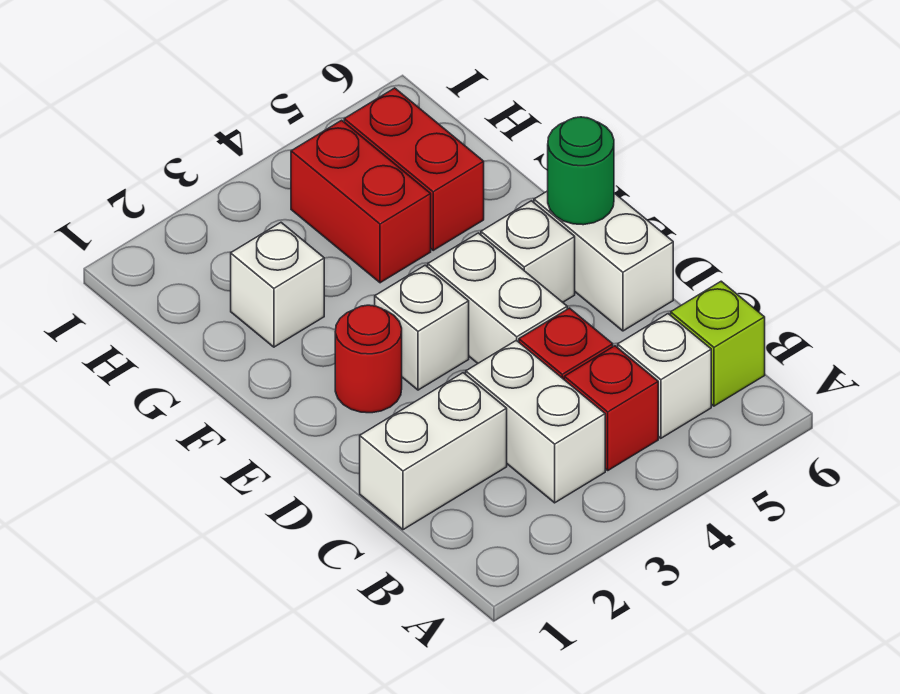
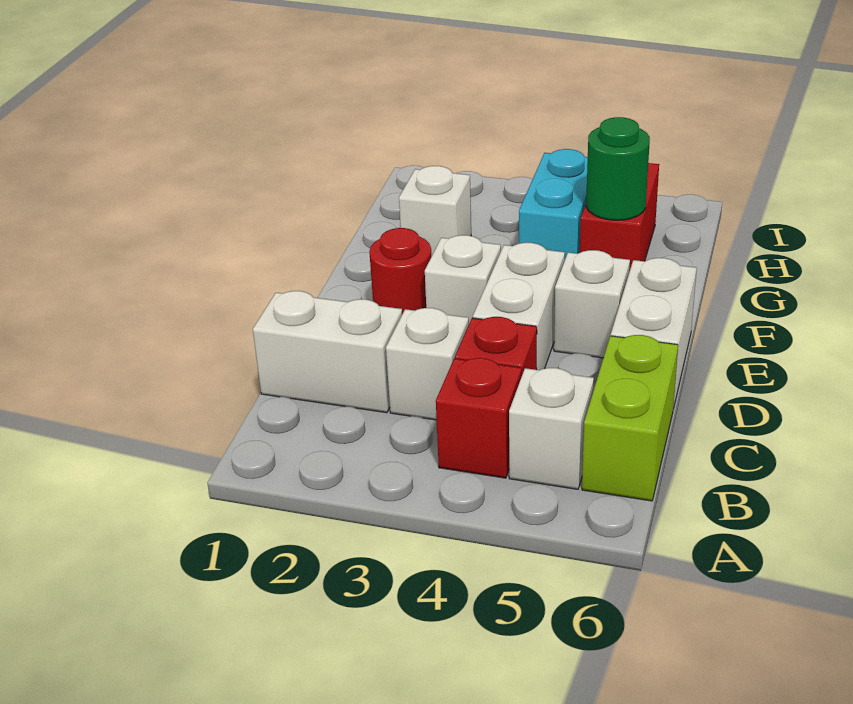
white brick B3:C3 level 1 -> white brick C3 level 1
lime brick B6 level 1 -> lime brick B6:C6 level 1
green round brick E6 level 2 -> green round brick G5 level 2
red brick G4:H4 level 1 -> cyan brick G4:H4 level 1

